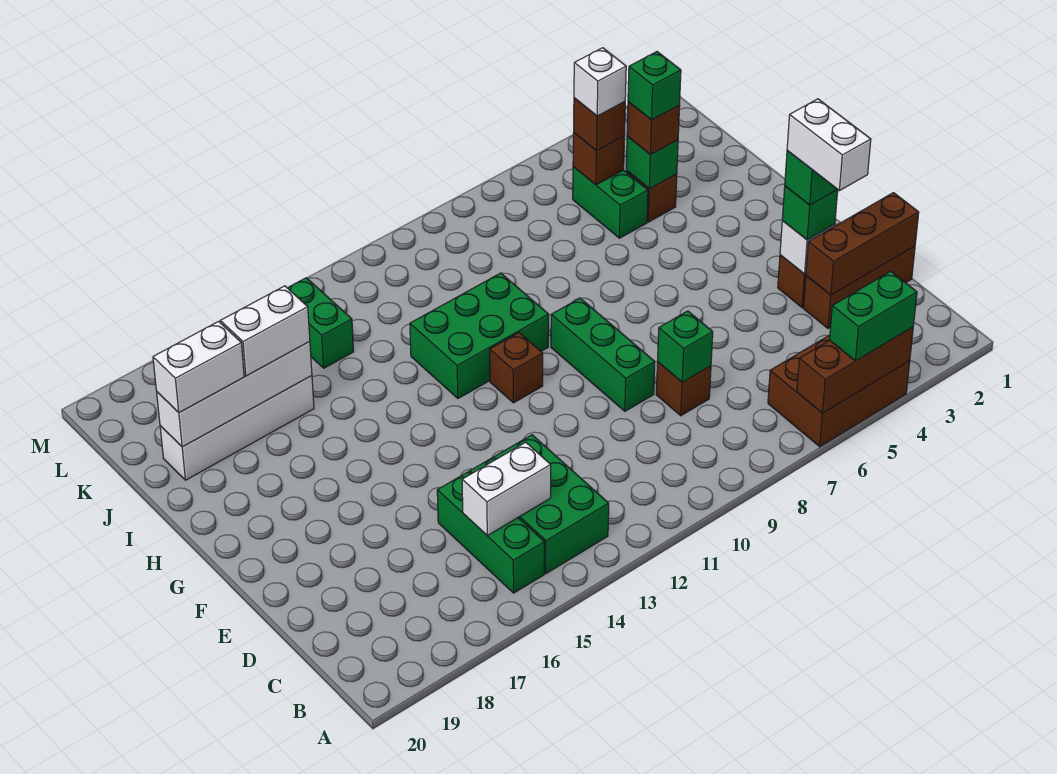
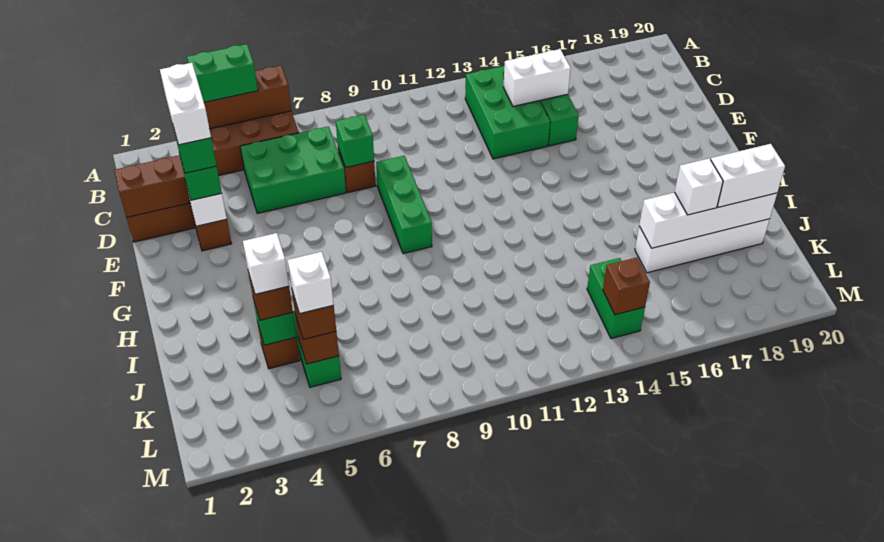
brown brick G11 level 1 -> brown brick L14 level 2
green brick H10:I12 level 1 -> green brick C5:D7 level 1
green brick J4 level 4 -> white brick J4 level 4
white brick J16:J17 level 3 -> white brick J17 level 3

